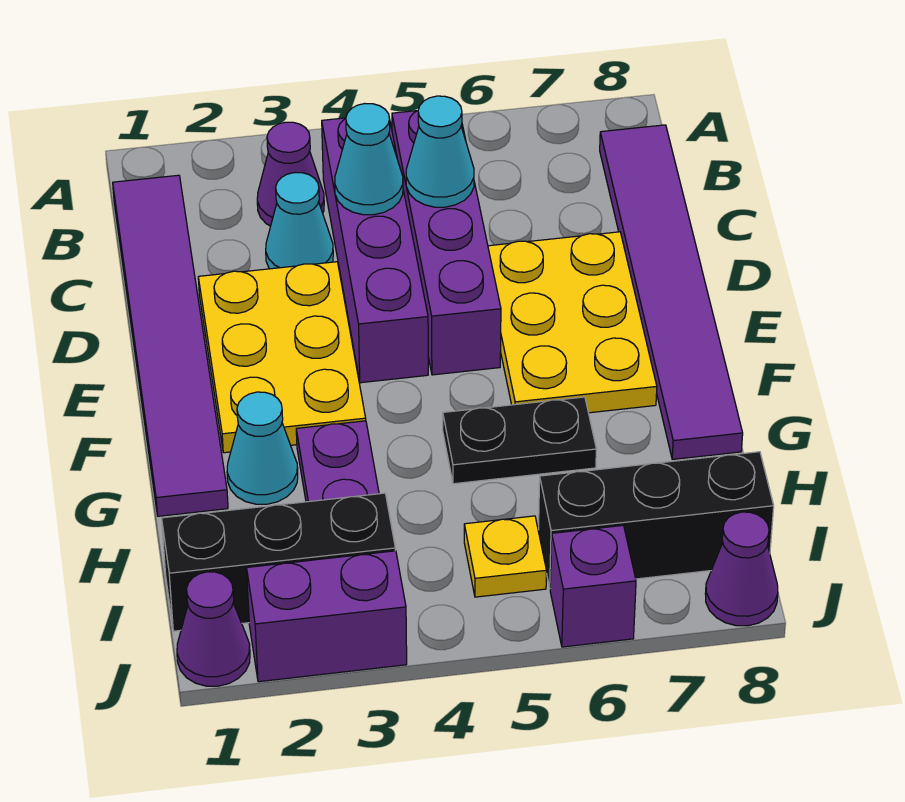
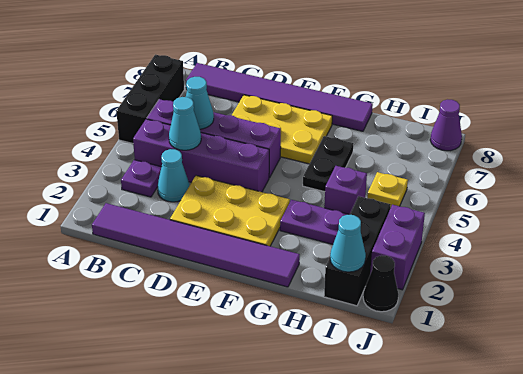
purple cone B3 level 1 -> purple plate B3 level 1
cyan cone G2 level 1 -> cyan cone I1 level 2
black brick I6:I8 level 1 -> black brick A5:A7 level 1
purple cone J1 level 1 -> black cone J1 level 1
purple brick J6 level 1 -> purple brick H4 level 1

